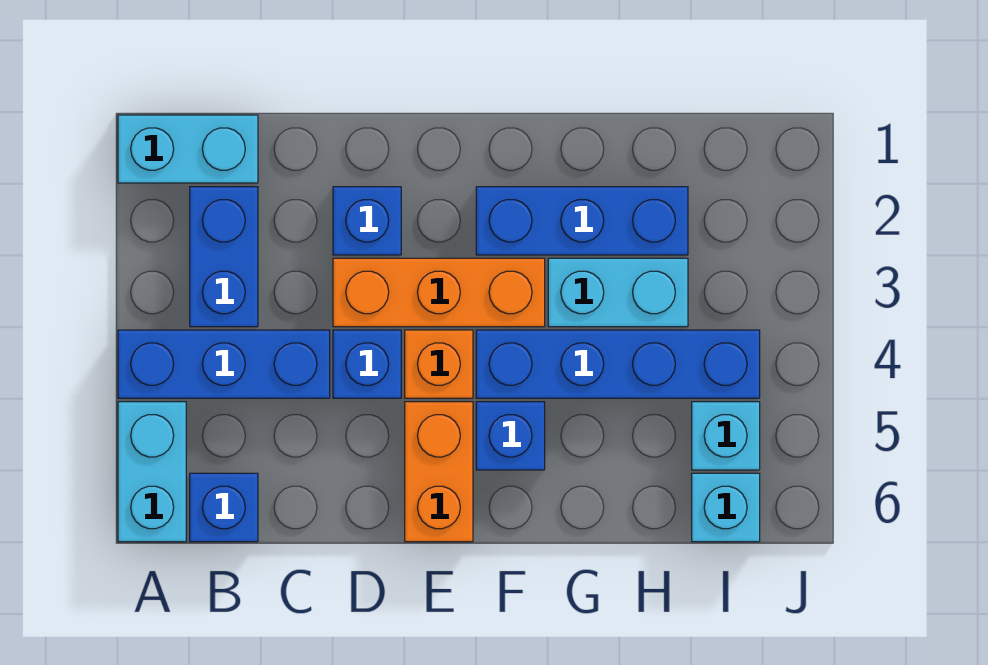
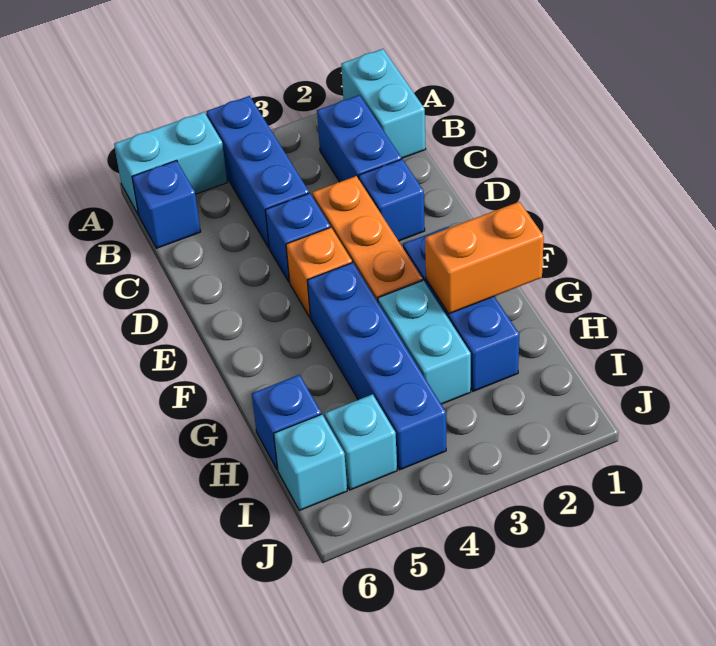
blue brick B2:B3 level 1 -> blue brick B2:C2 level 1
orange brick E5:E6 level 1 -> orange brick G1:G2 level 2
blue brick F5 level 1 -> blue brick H6 level 1

